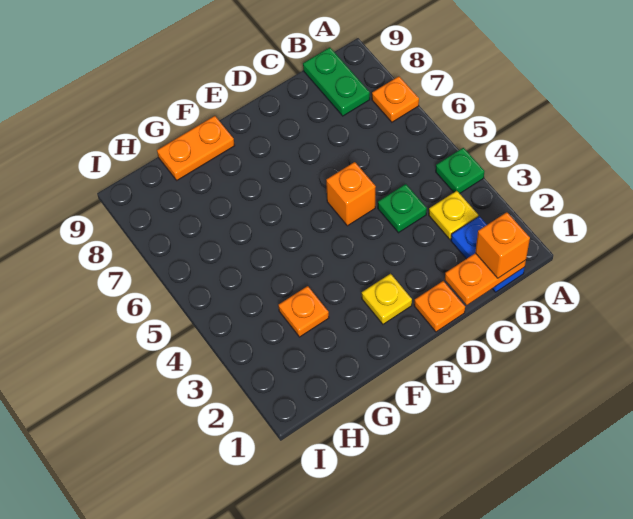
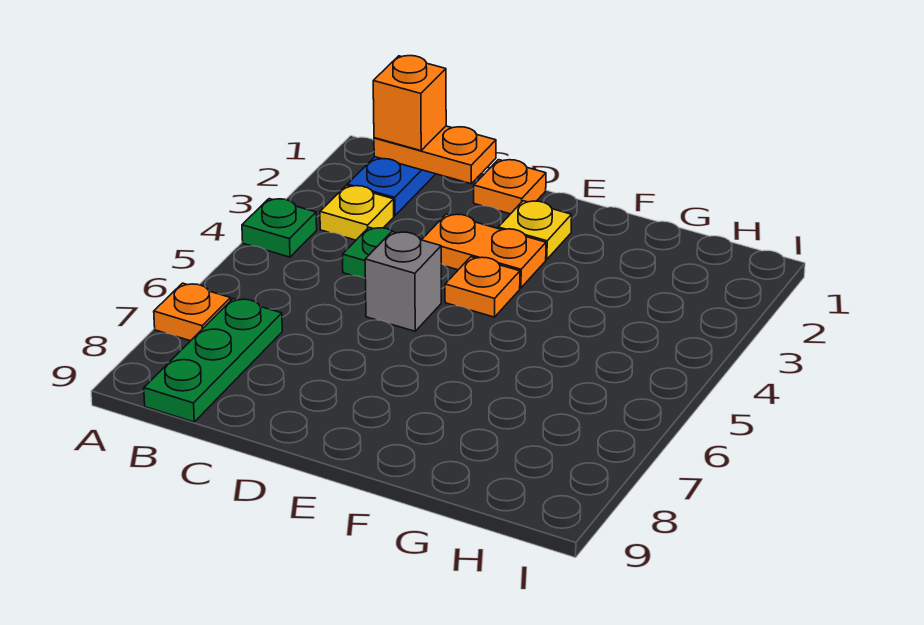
green plate B8:B9 level 1 -> green plate B7:B9 level 1
orange brick D5 level 1 -> grey brick D5 level 1
orange plate F9:G9 level 1 -> orange plate D3:E3 level 1
orange plate G3 level 1 -> orange plate E4 level 1

